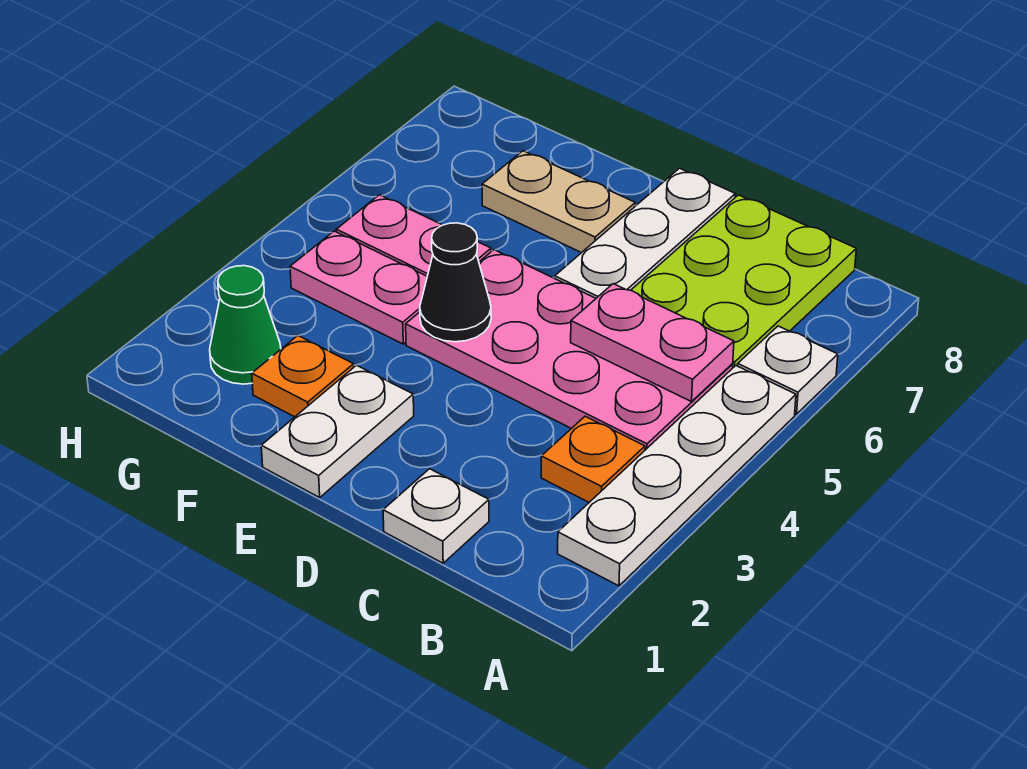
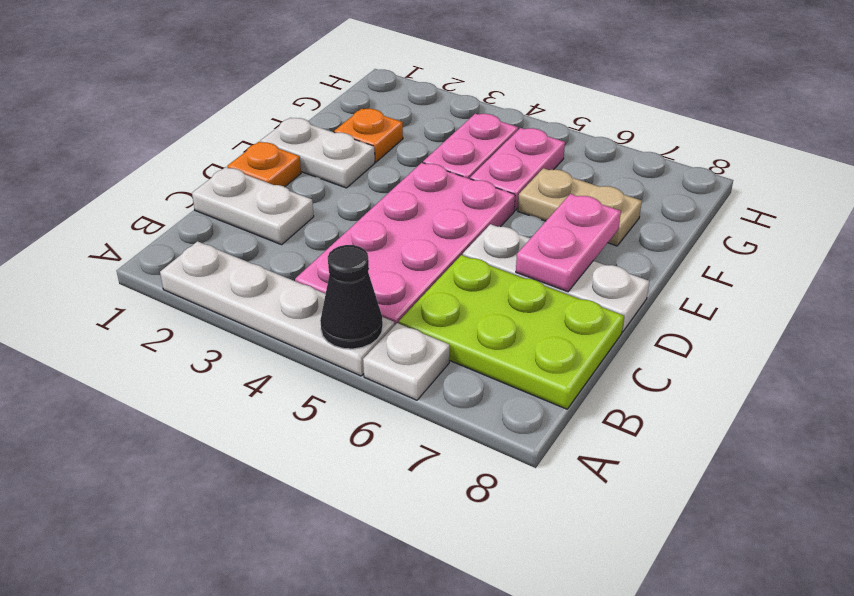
orange plate B3 level 1 -> orange plate D1 level 1
pink plate B5:C5 level 2 -> pink plate D7:E7 level 2
white plate C1 level 1 -> white plate C1:C2 level 1
black cone E4 level 2 -> black cone A5 level 2
tan plate E7:F7 level 1 -> tan plate F6:F7 level 1
green cone G2 level 1 -> none

